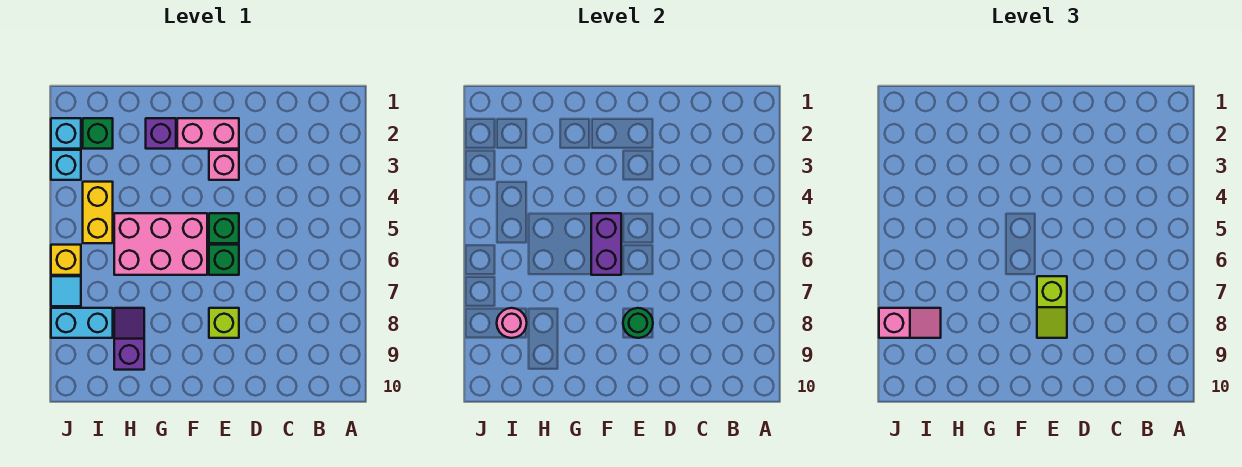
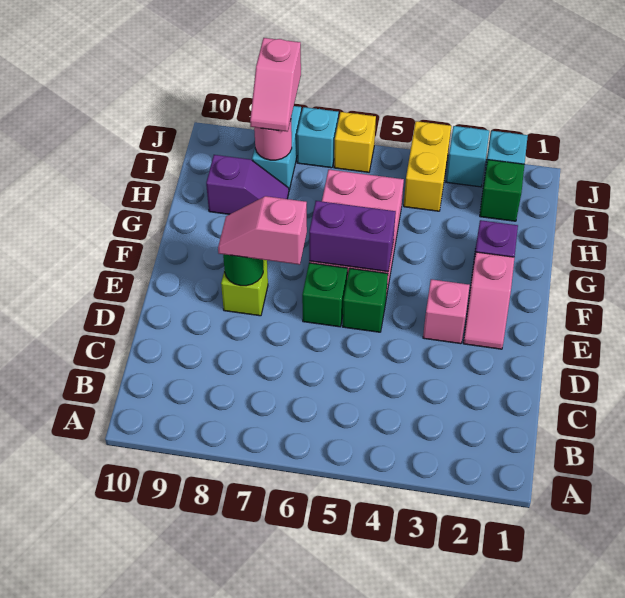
pink brick E2:F2 level 1 -> pink slope E2:F2 level 1 top F
lime slope E7:E8 level 3 top 7 -> pink slope E7:E8 level 3 top 7
yellow brick I4:I5 level 1 -> yellow brick I4:J4 level 1
cyan tile J7 level 1 -> cyan brick J7 level 1

